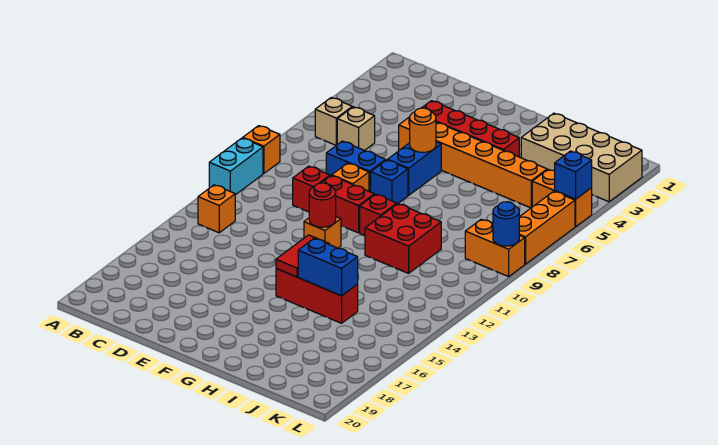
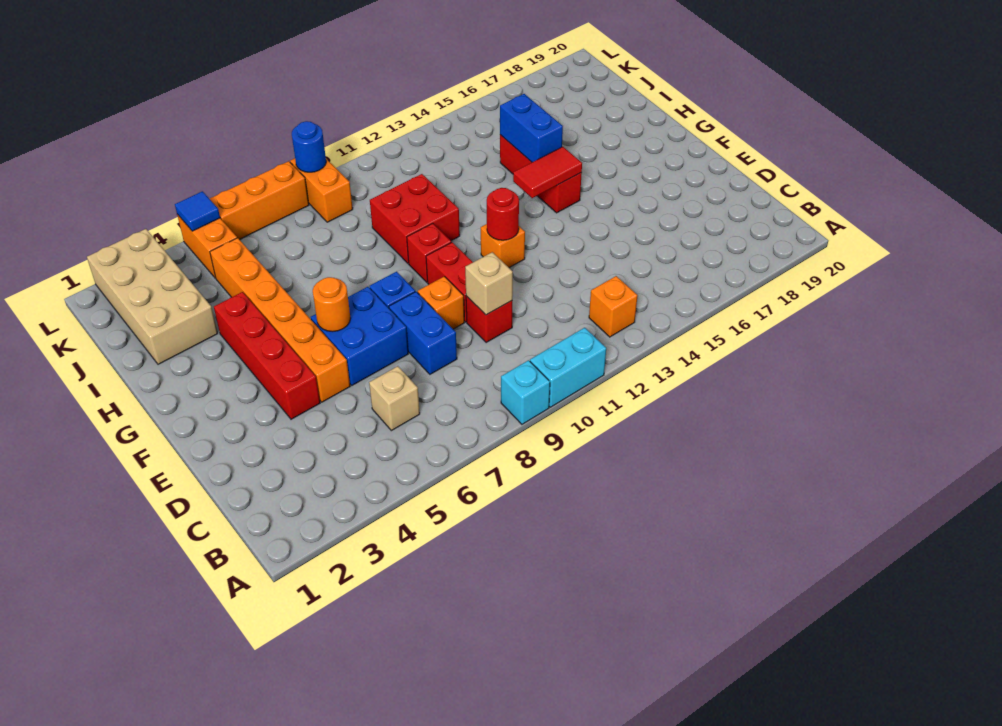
orange brick A9 level 1 -> cyan brick A9 level 1
tan brick B6 level 1 -> tan brick D10 level 2
blue brick F6:F7 level 1 -> blue brick E6:F7 level 1
blue brick L5 level 2 -> blue tile L5 level 2

